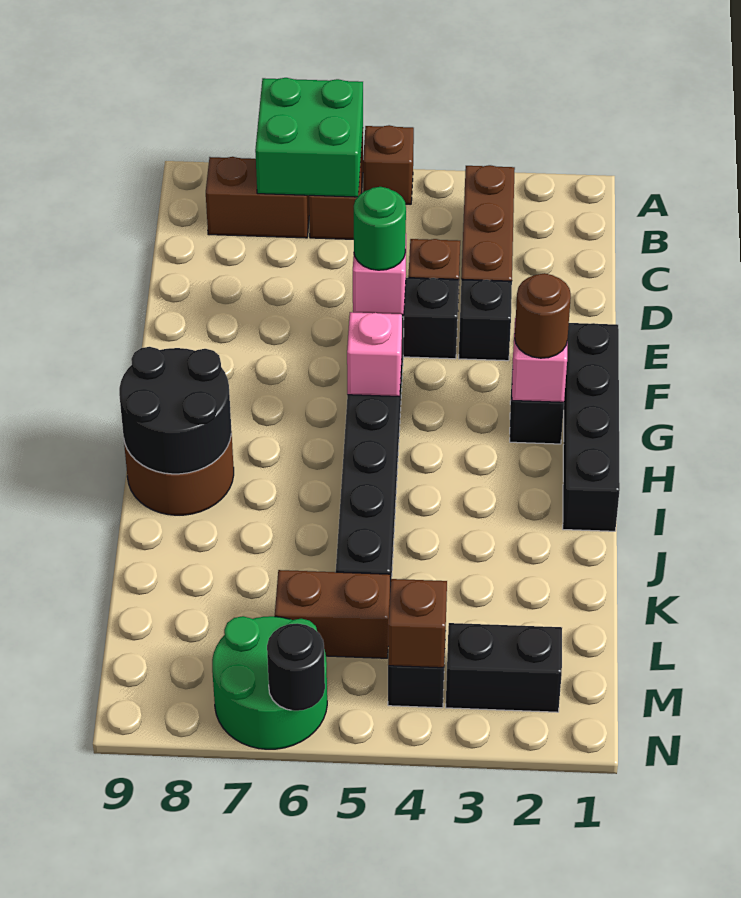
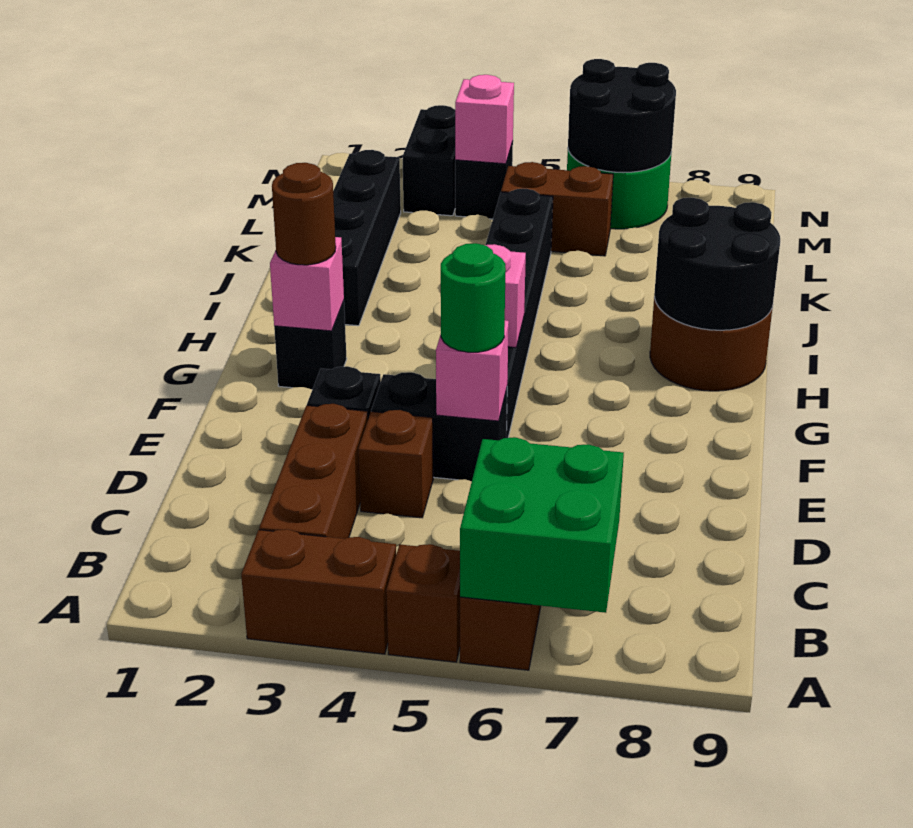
brown brick B7:B8 level 1 -> brown brick A3:A4 level 1
black brick F1:I1 level 1 -> black brick I2:L2 level 1
black brick M2:M3 level 1 -> black brick M3:N3 level 1
brown brick M4 level 2 -> pink brick M4 level 2
black round brick N6 level 2 -> black round brick M6:N7 level 2

